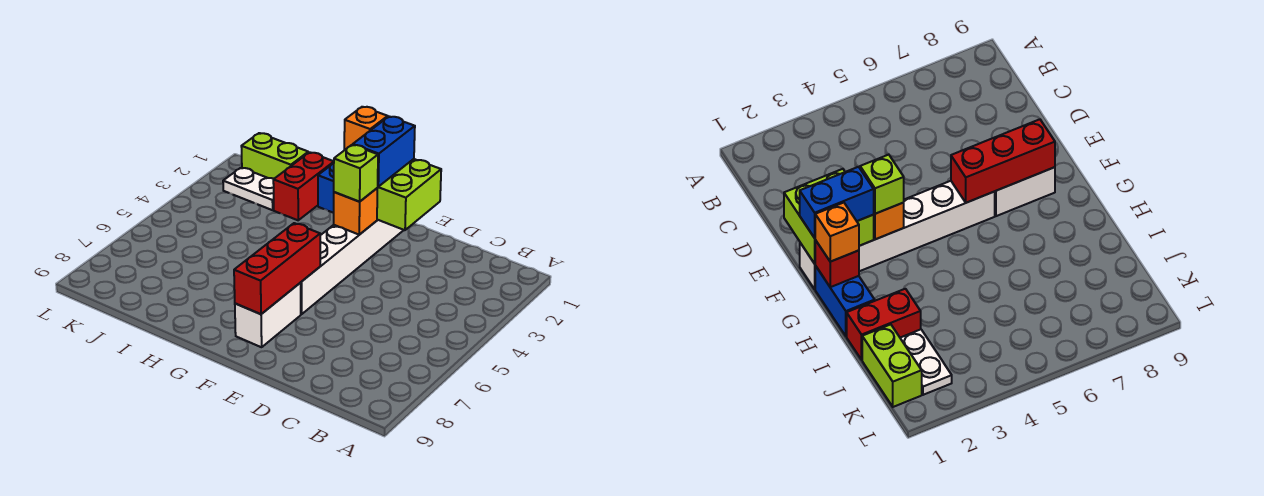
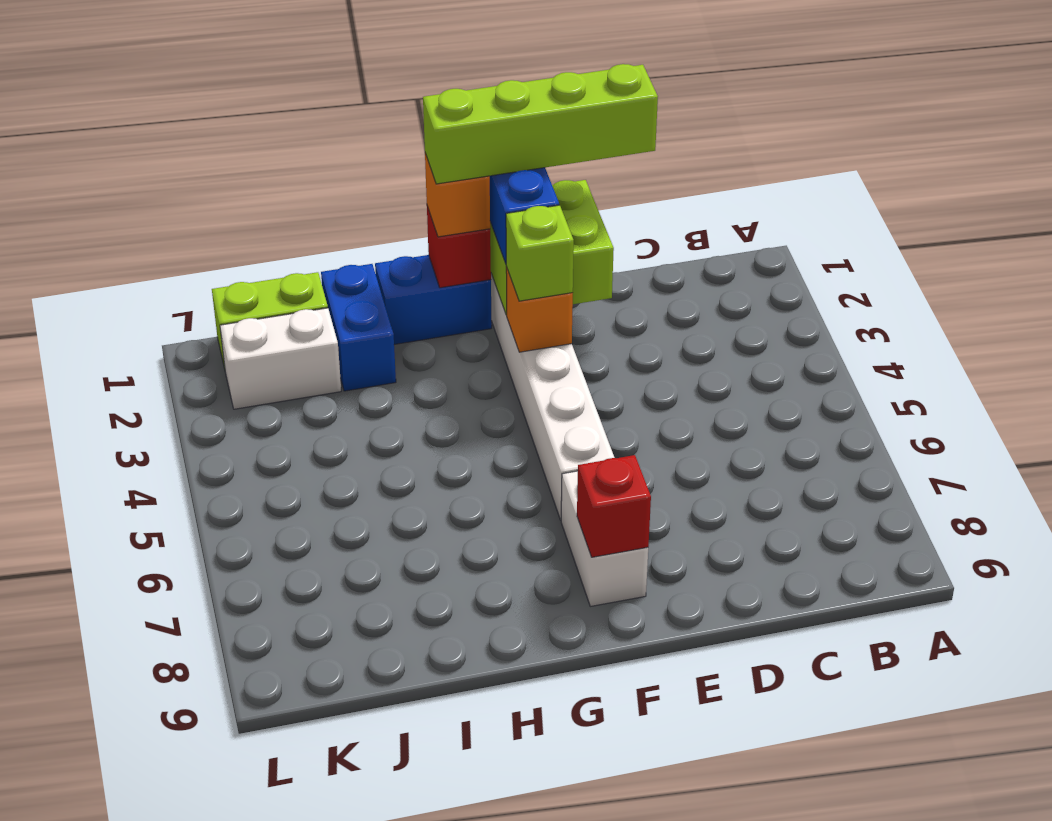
none -> lime brick D1:G1 level 4
red brick F6:F8 level 2 -> red brick F8 level 2
red brick I1:I2 level 1 -> blue brick I1:I2 level 1
white plate J2:K2 level 1 -> white brick J2:K2 level 1

